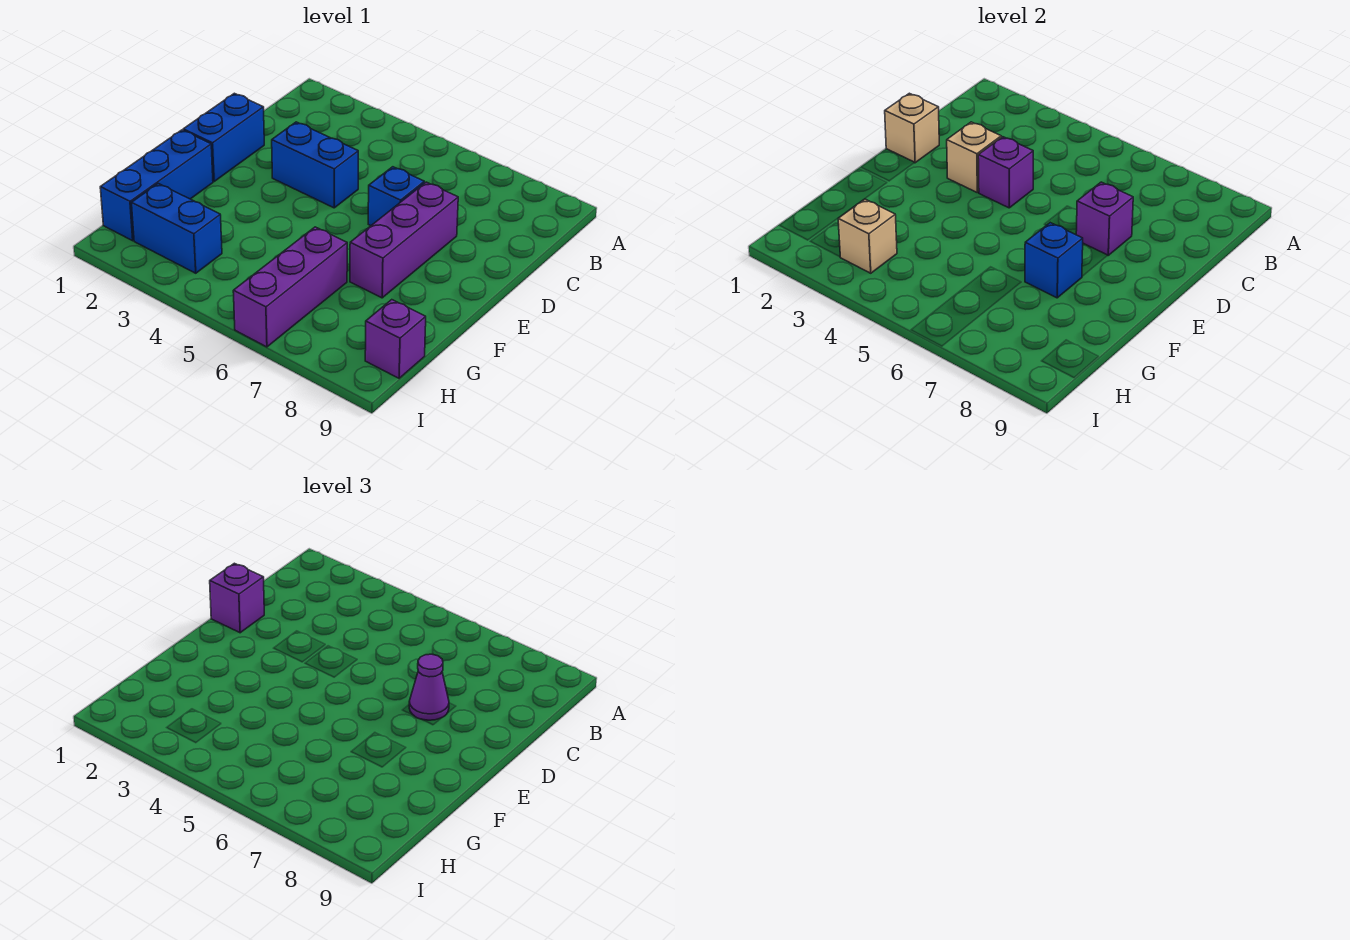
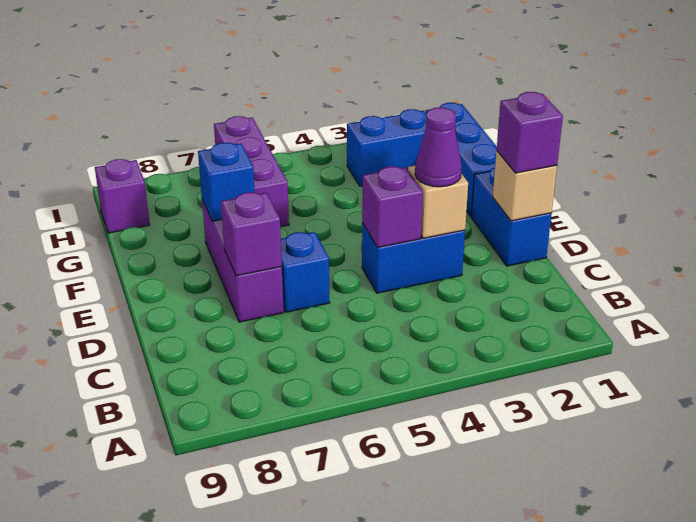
purple cone D7 level 3 -> purple cone D3 level 3
tan brick H3 level 2 -> none

